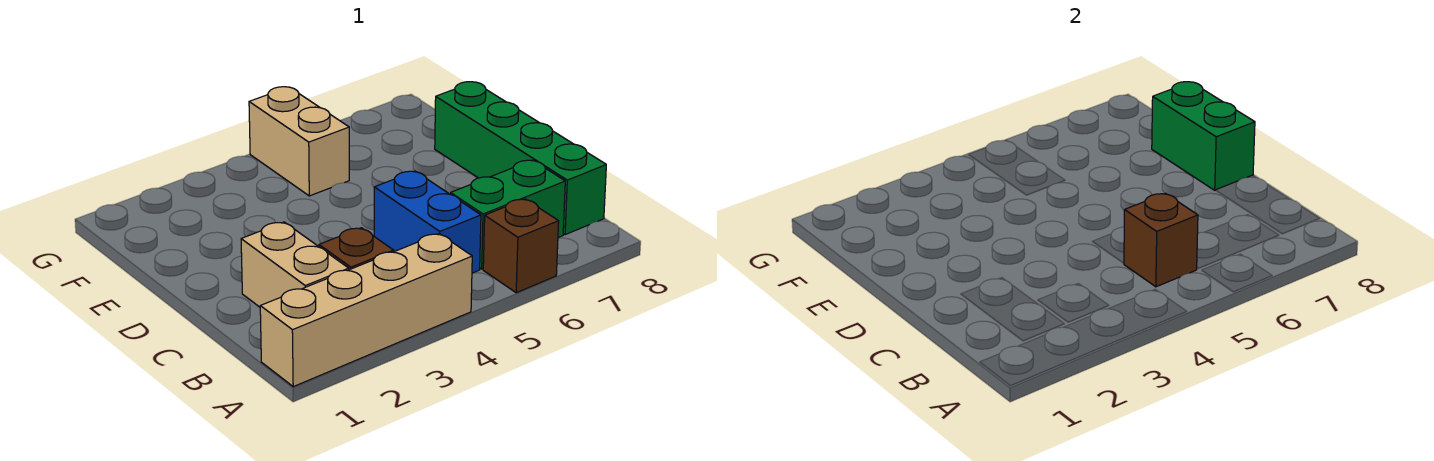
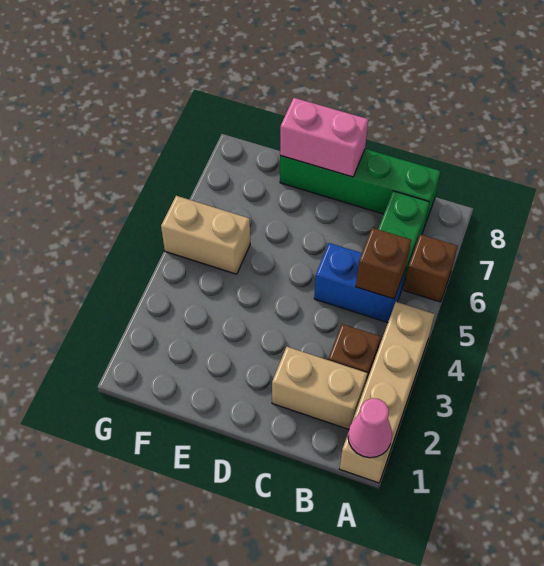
none -> pink cone A1 level 2
green brick D8:E8 level 2 -> pink brick D8:E8 level 2

